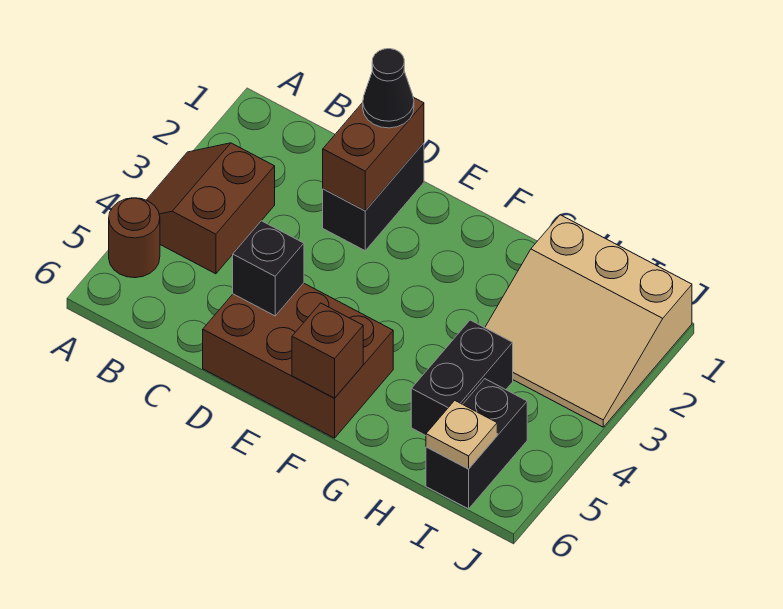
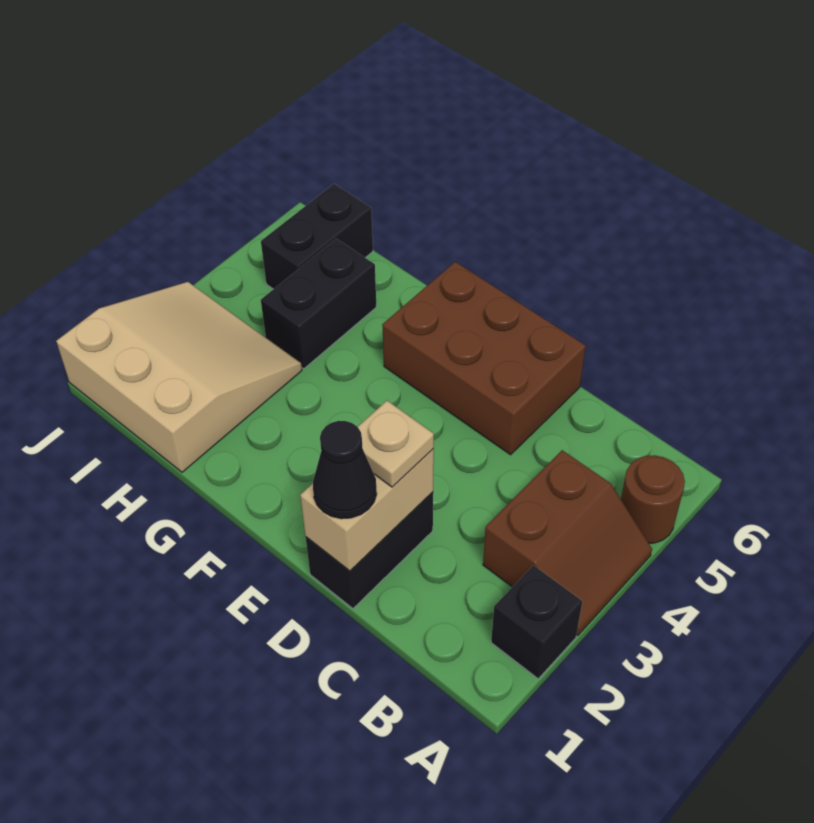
brown brick D1:D2 level 2 -> tan brick D1:D2 level 2
black brick D5 level 2 -> black brick A2 level 1
brown brick F6 level 2 -> none
tan plate I6 level 2 -> tan plate D2 level 3

